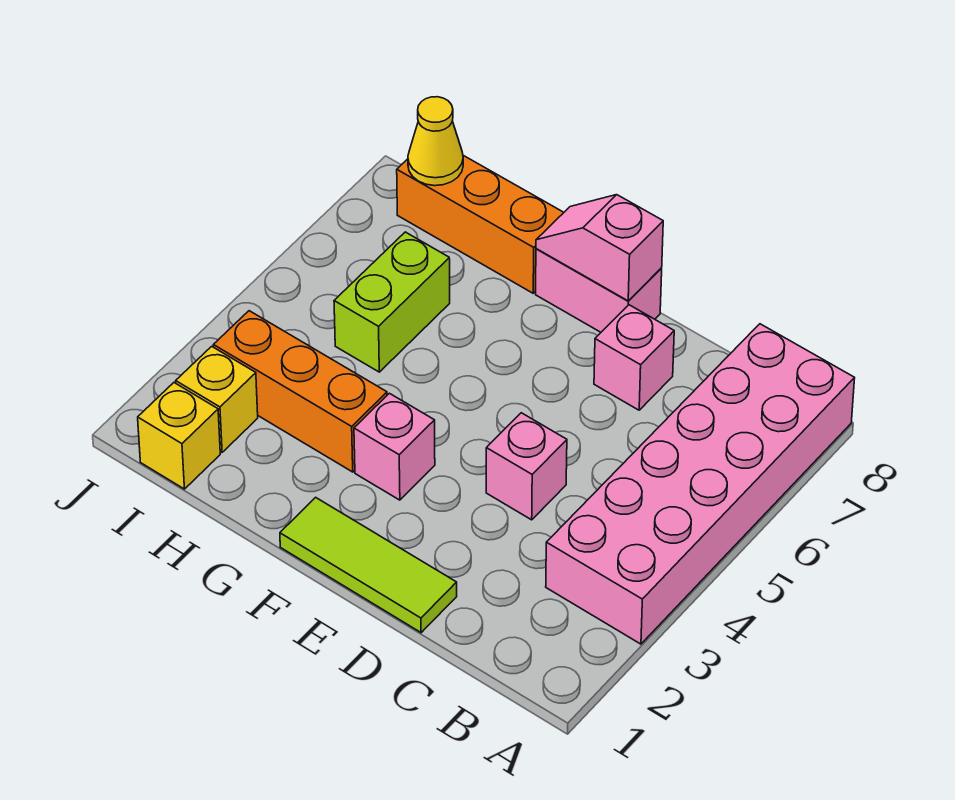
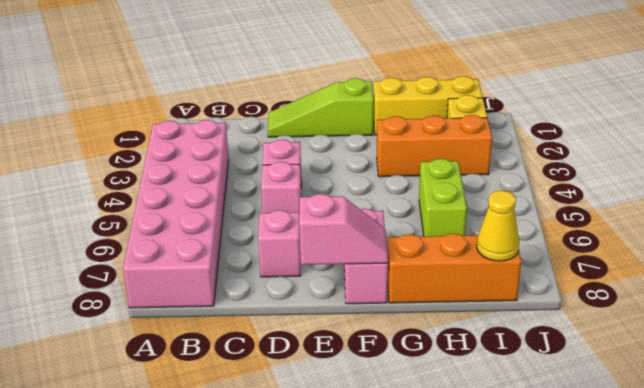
lime tile D1:F1 level 1 -> lime slope D1:F1 level 1 top F
pink brick E8:F8 level 1 -> pink brick F7:F8 level 1
pink brick F3 level 1 -> pink brick D5 level 1
yellow brick I1 level 1 -> yellow brick G1:I1 level 1

